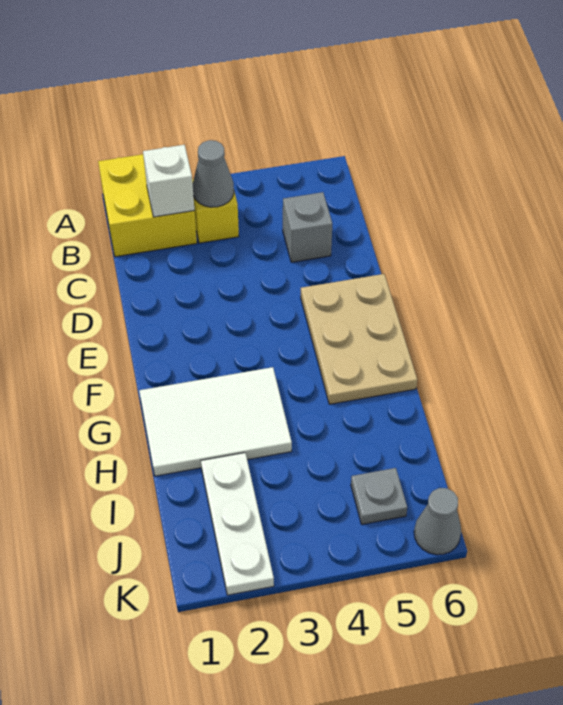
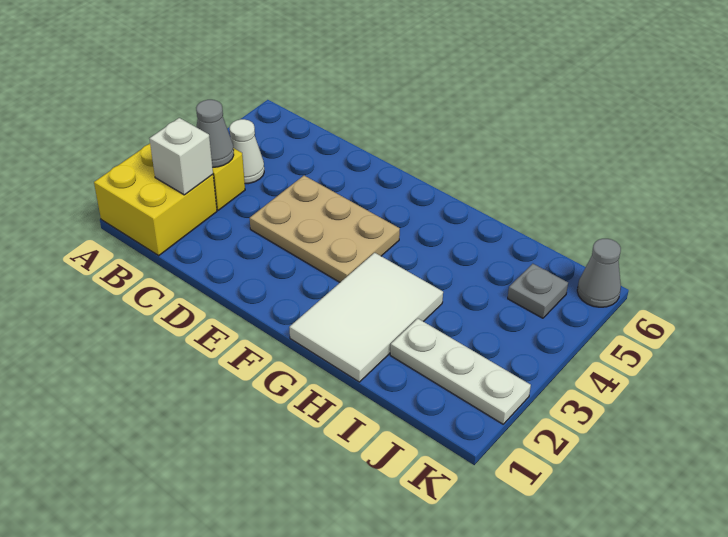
none -> white cone B4 level 1
grey brick C5 level 1 -> none
tan plate E5:G6 level 1 -> tan plate D3:F4 level 1

